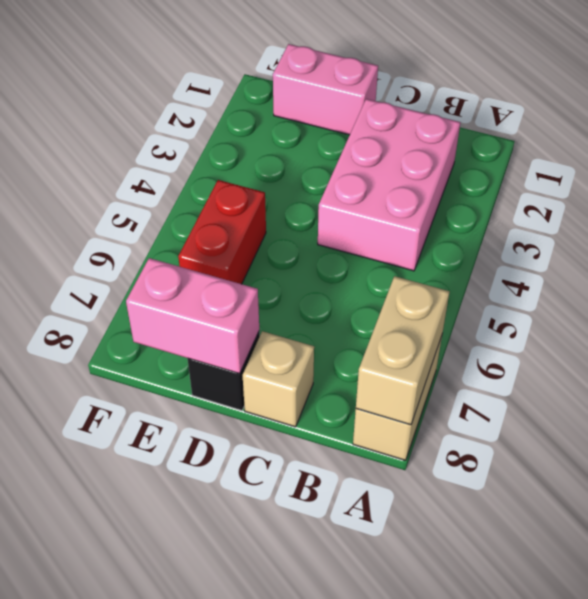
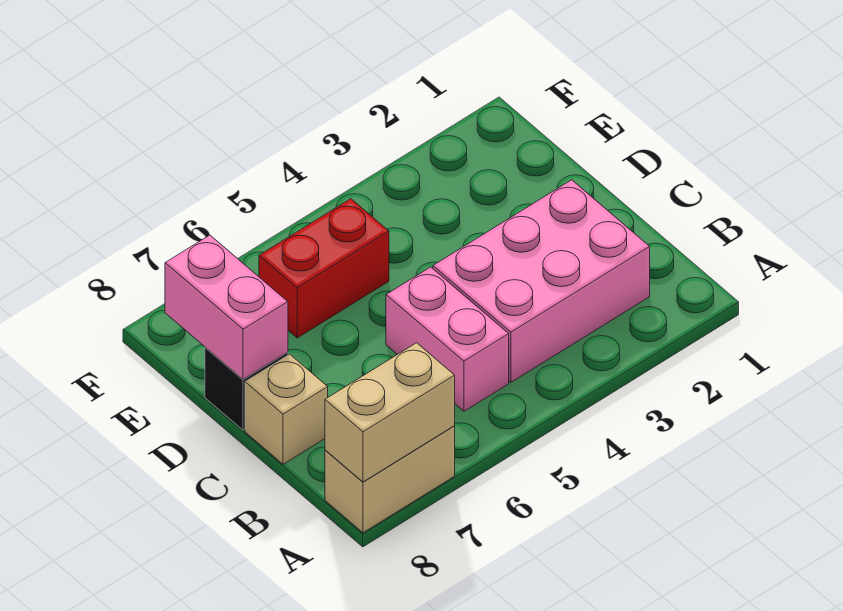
pink brick D1:E1 level 1 -> pink brick B5:C5 level 1

